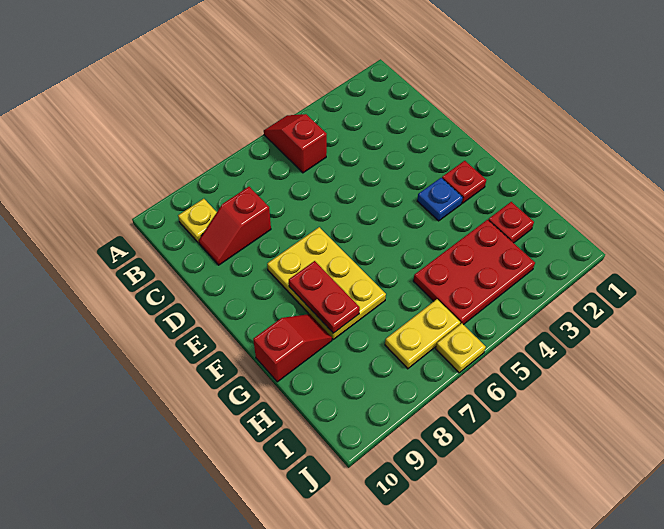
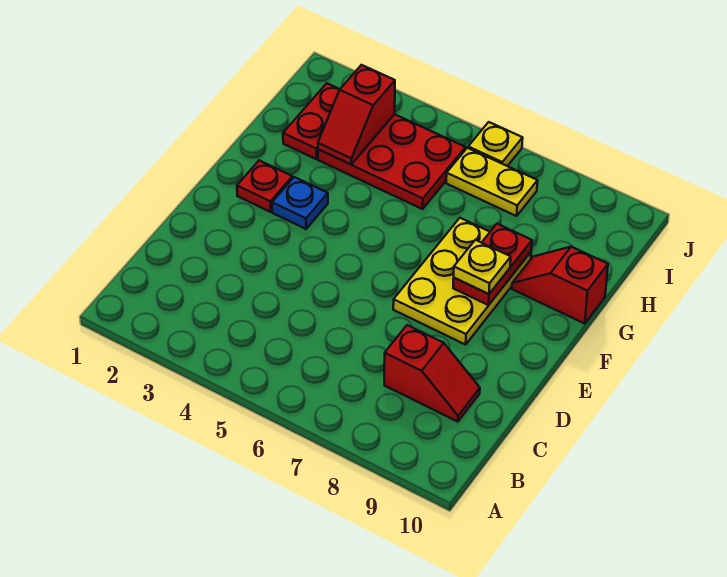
red slope A5:B5 level 1 top B -> red slope H3:I3 level 2 top I
yellow plate B9 level 1 -> yellow plate F8 level 3
red plate H2 level 1 -> red plate H2:I2 level 1

